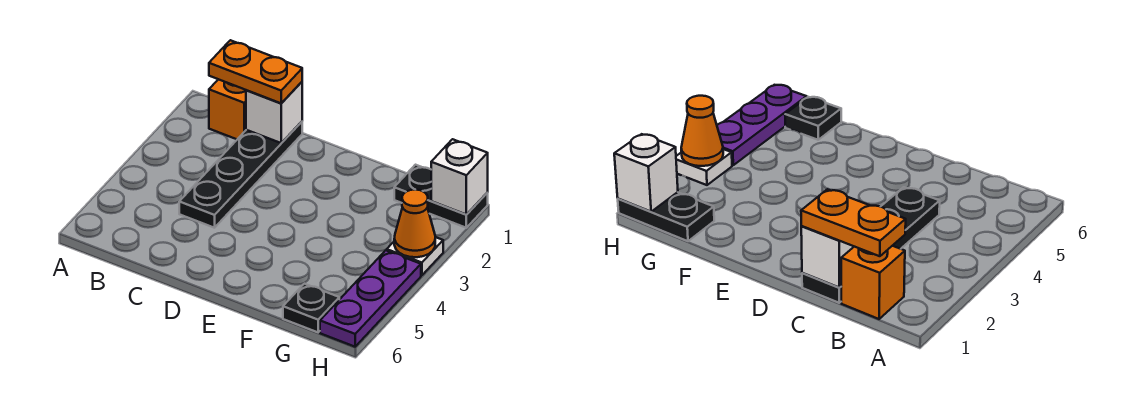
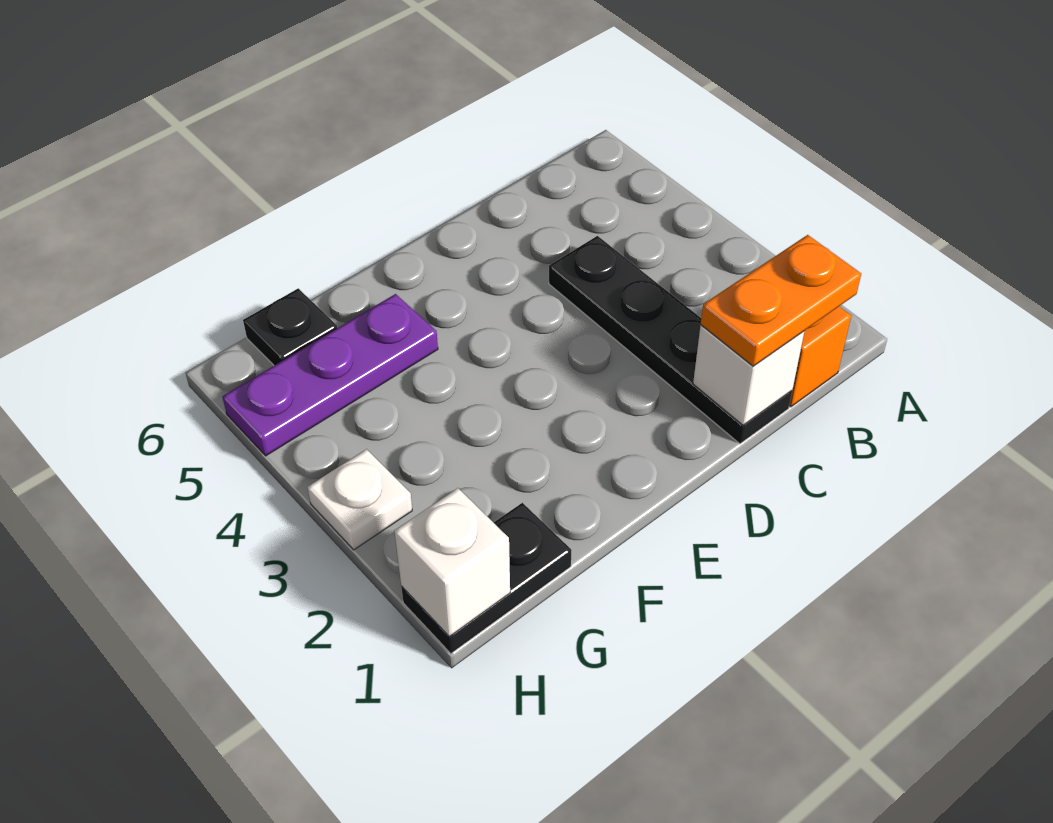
orange cone H3 level 2 -> none
purple plate H4:H6 level 1 -> purple plate F5:H5 level 1

